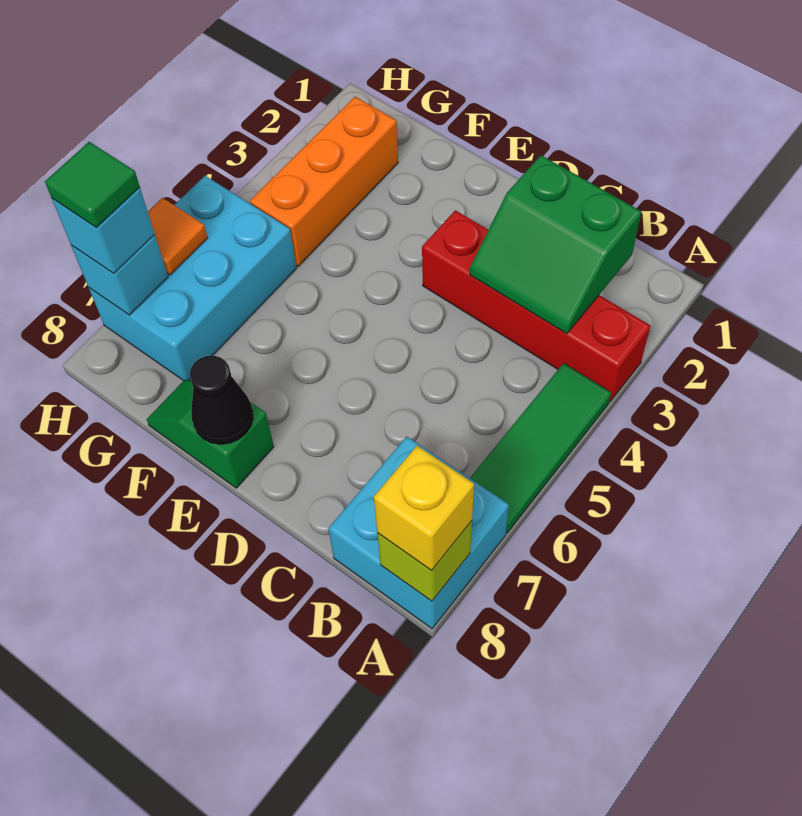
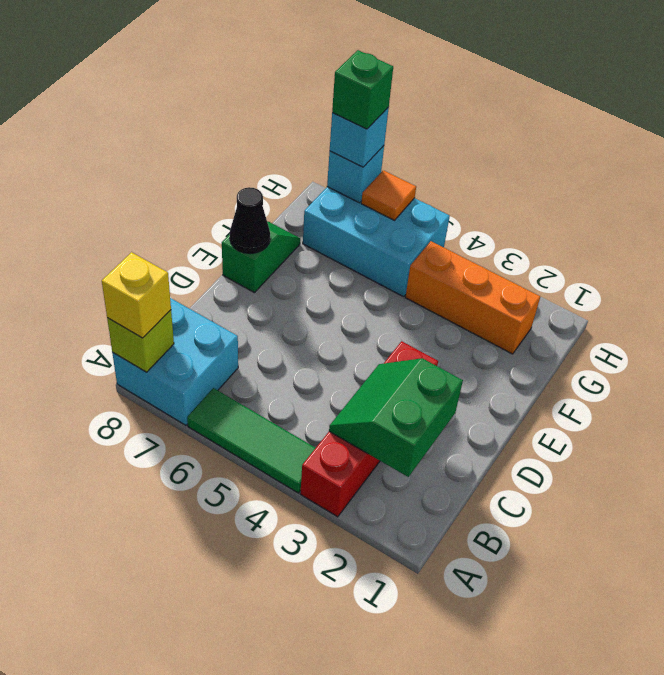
green tile H7 level 4 -> green brick H7 level 4

